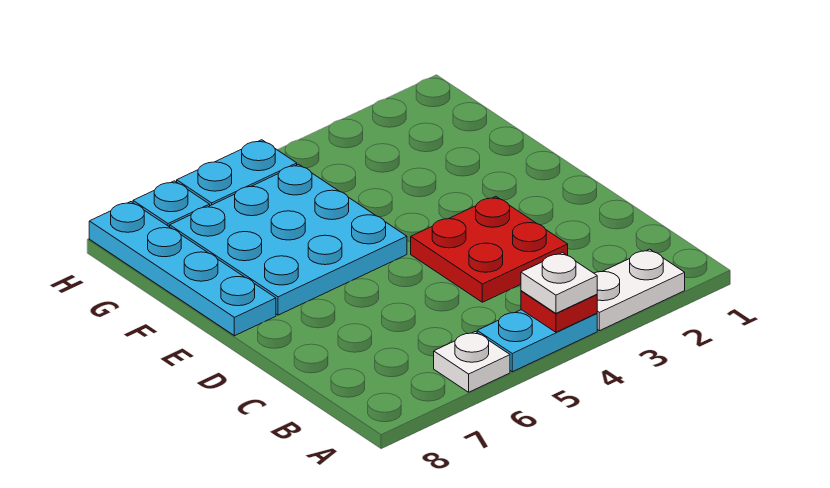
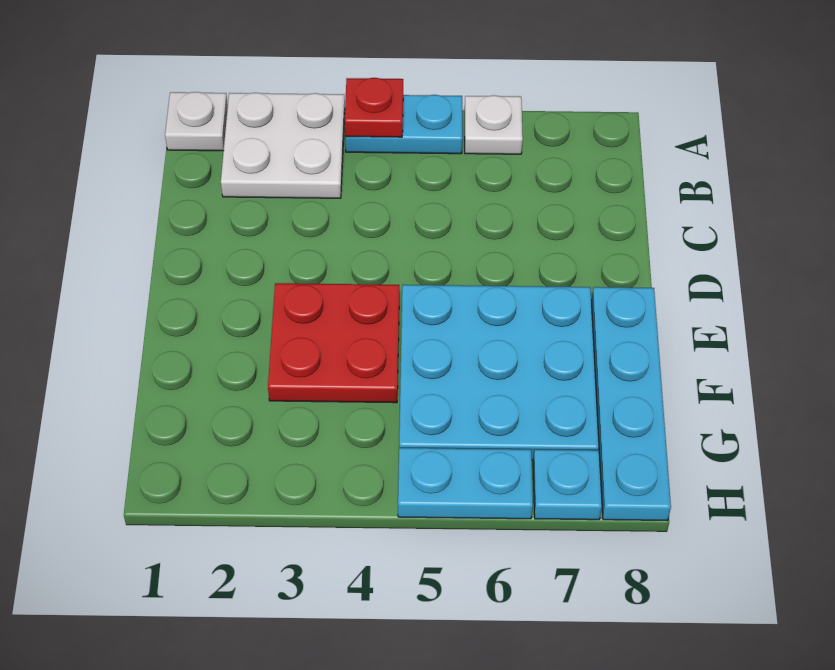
white plate A2:A3 level 1 -> white plate A2:B3 level 1
white plate A4 level 3 -> white plate A1 level 1
red plate C3:D4 level 1 -> red plate E3:F4 level 1

